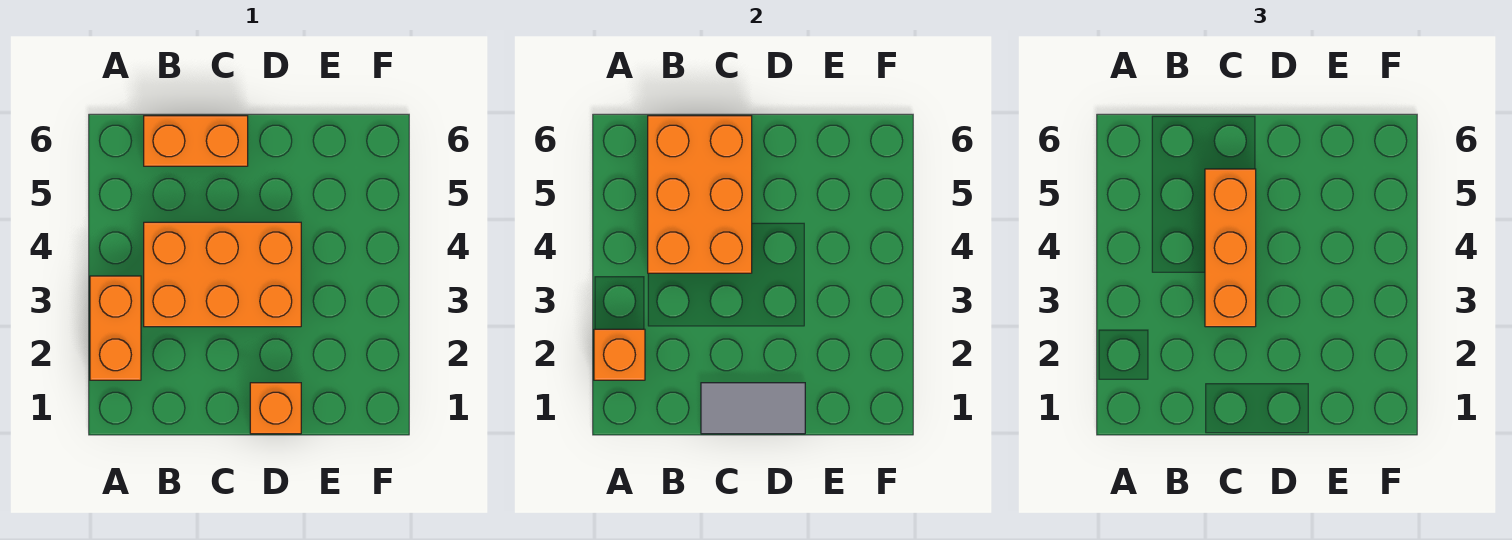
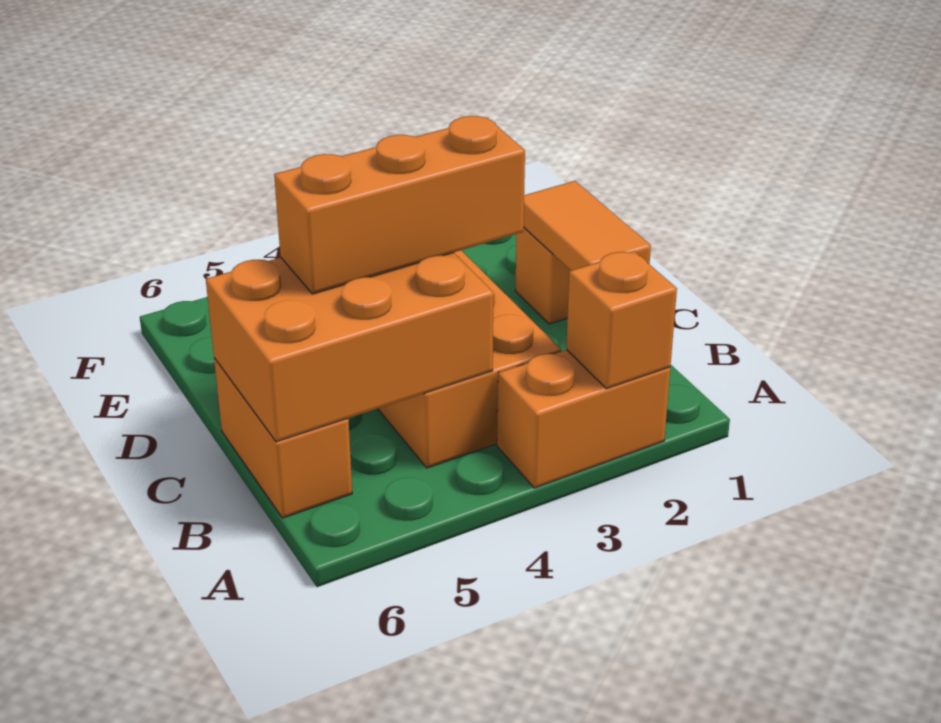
grey tile C1:D1 level 2 -> orange tile C1:D1 level 2

